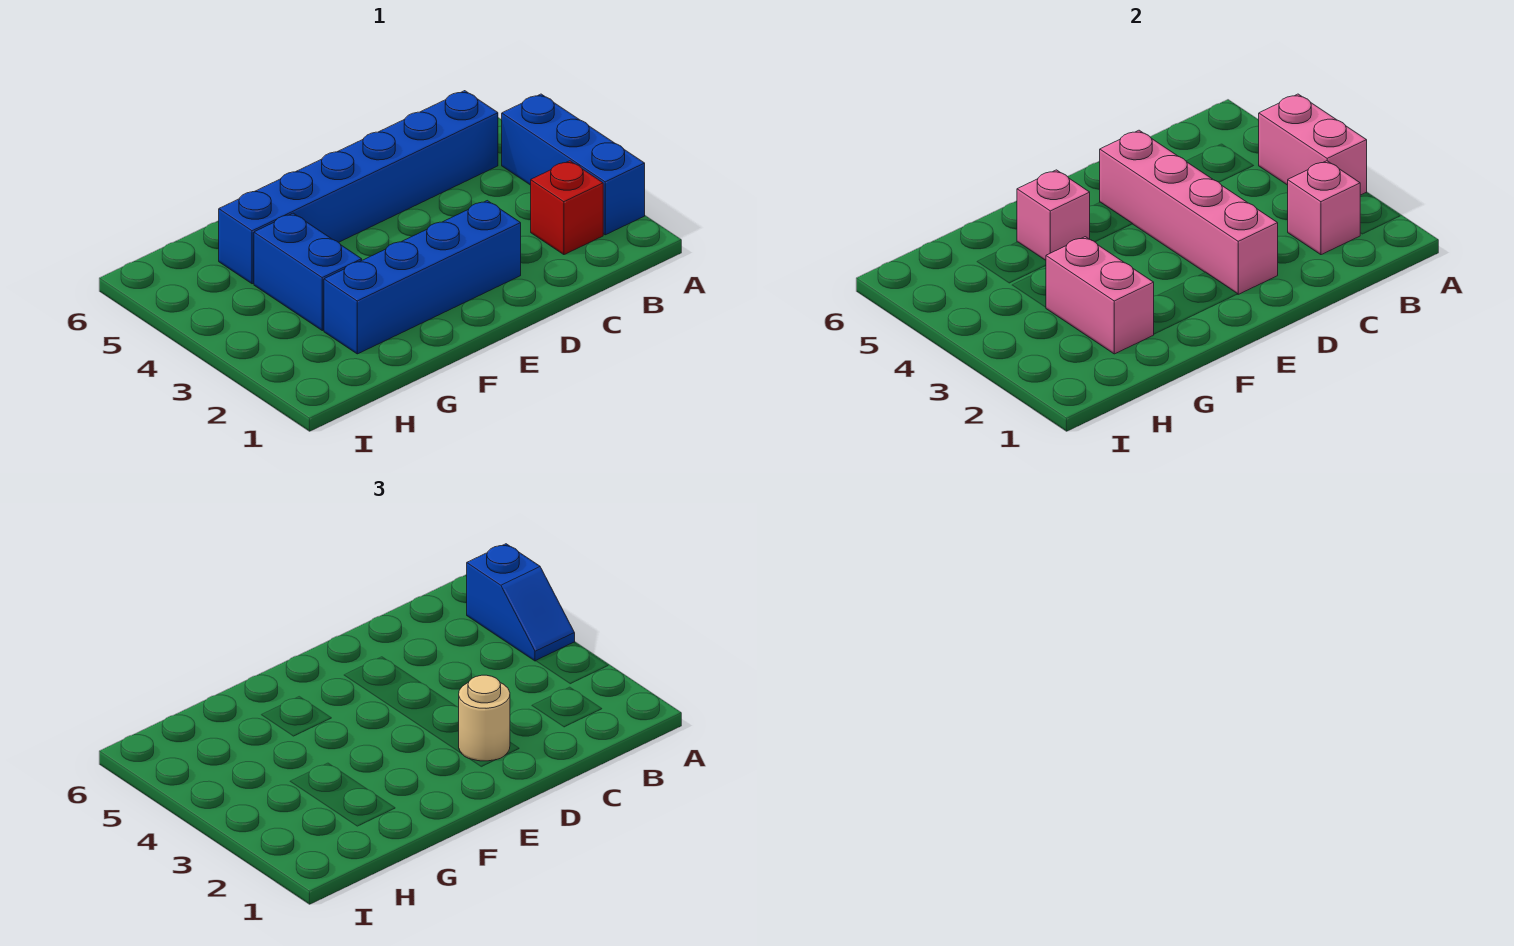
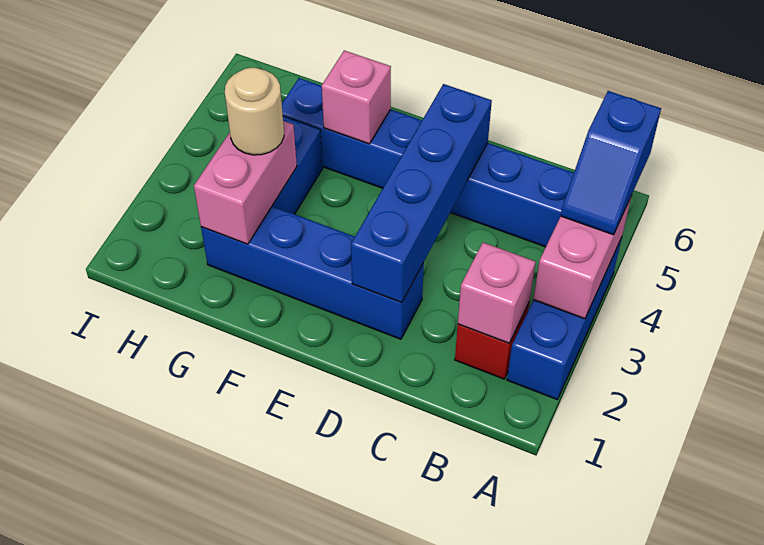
pink brick D2:D5 level 2 -> blue brick D2:D5 level 2
tan round brick D2 level 3 -> tan round brick G3 level 3

